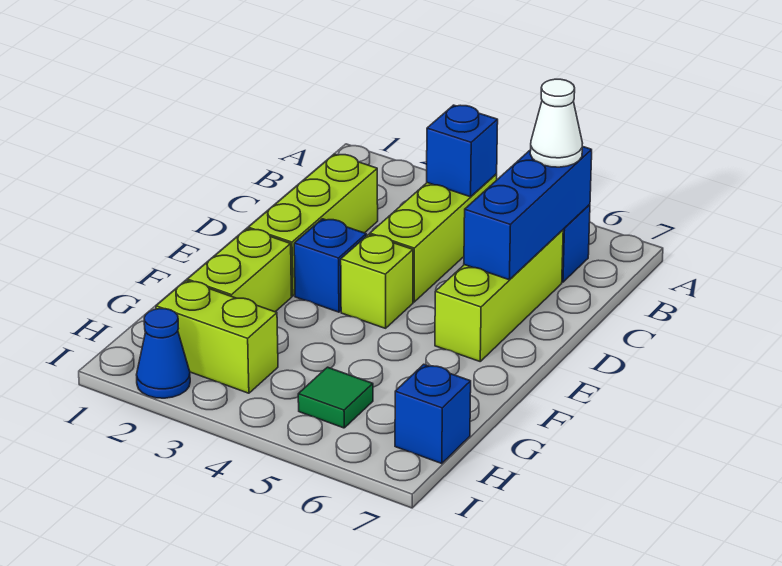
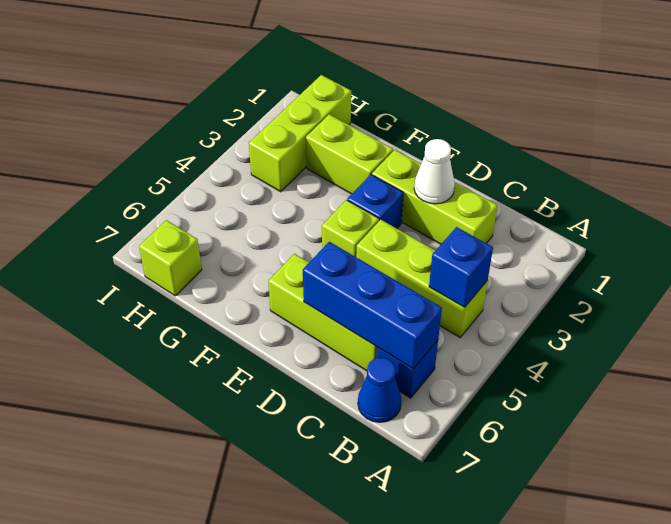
white cone B6 level 3 -> white cone D2 level 2
lime brick H2:H3 level 1 -> lime brick H1:H3 level 1
green tile H5 level 1 -> none
blue brick H7 level 1 -> lime brick H7 level 1
blue cone I2 level 1 -> blue cone B7 level 1

